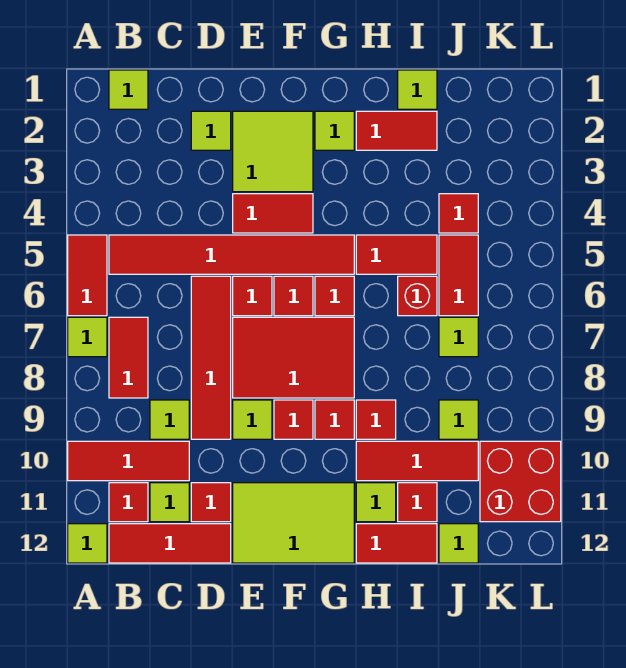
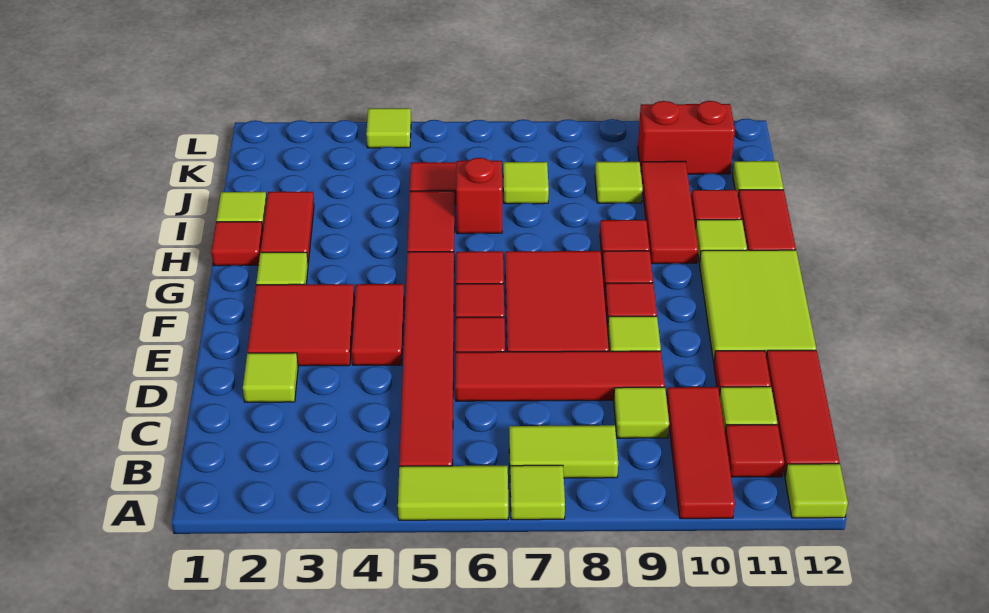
red tile A5:A6 level 1 -> lime tile A5:A6 level 1
lime tile B1 level 1 -> lime tile L4 level 1
red tile B7:B8 level 1 -> lime tile B7:B8 level 1
lime tile E2:F3 level 1 -> red tile E2:F3 level 1
red tile J4 level 1 -> red tile H1 level 1
red brick K10:L11 level 1 -> red brick K10:K11 level 1

